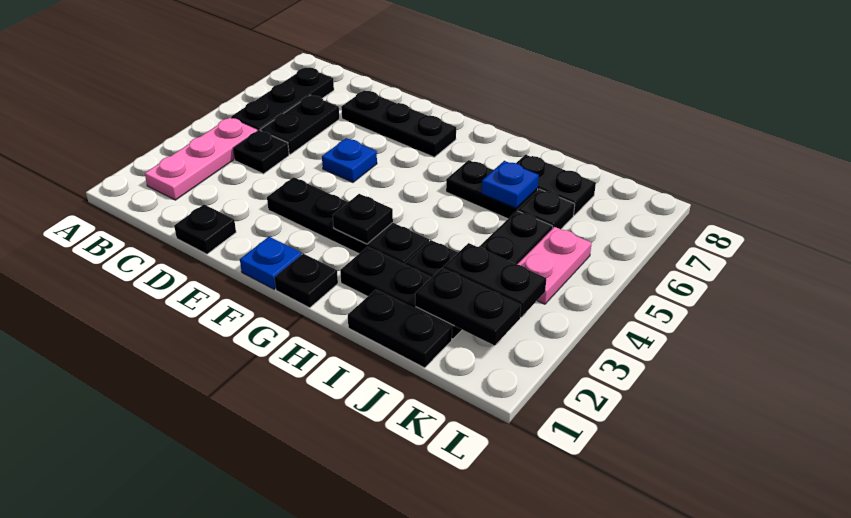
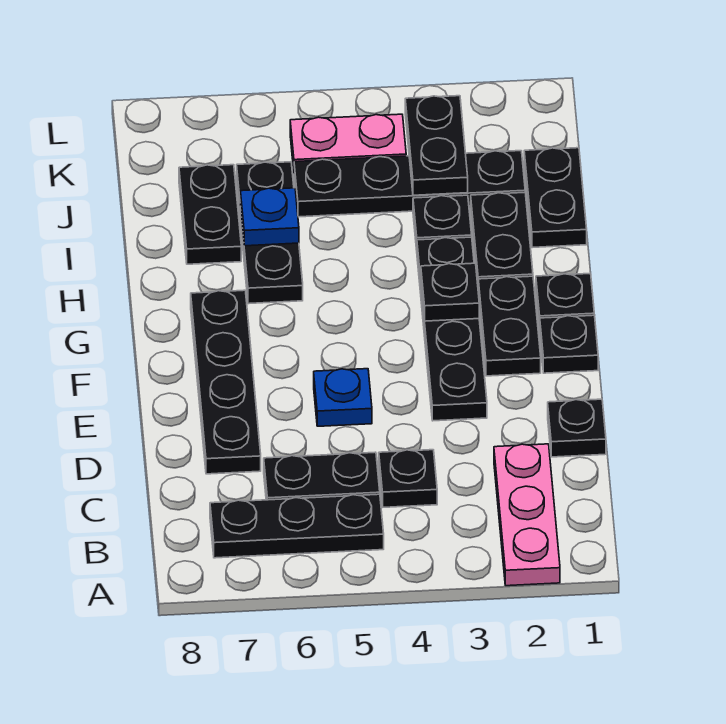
pink plate B2:B4 level 1 -> pink plate A2:C2 level 1
black plate D7:F7 level 1 -> black plate D7:G7 level 1
blue plate F1 level 1 -> black plate F1 level 1
black plate J2:K2 level 2 -> black plate F2:G2 level 1

